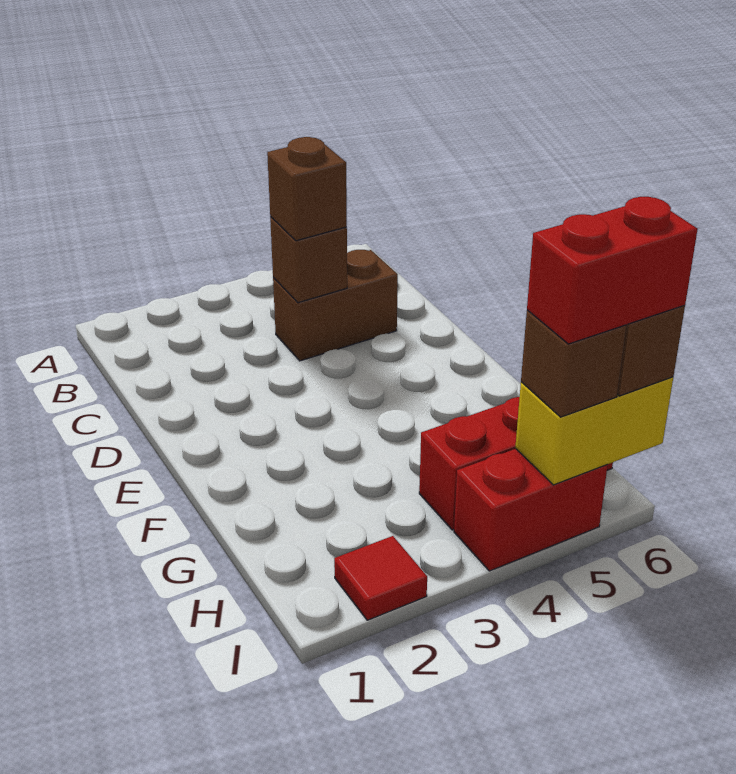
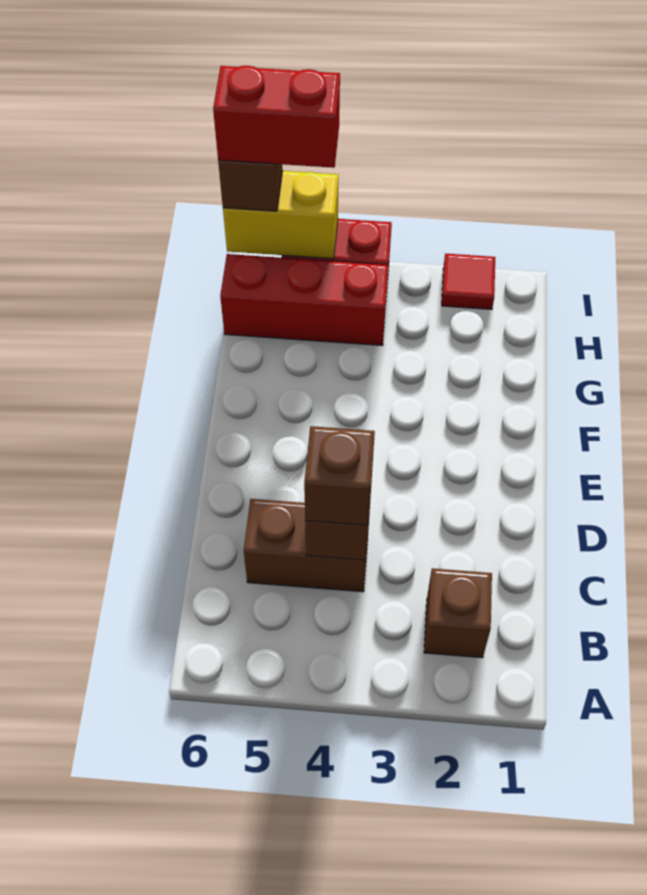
brown brick I5 level 3 -> brown brick B2 level 1

